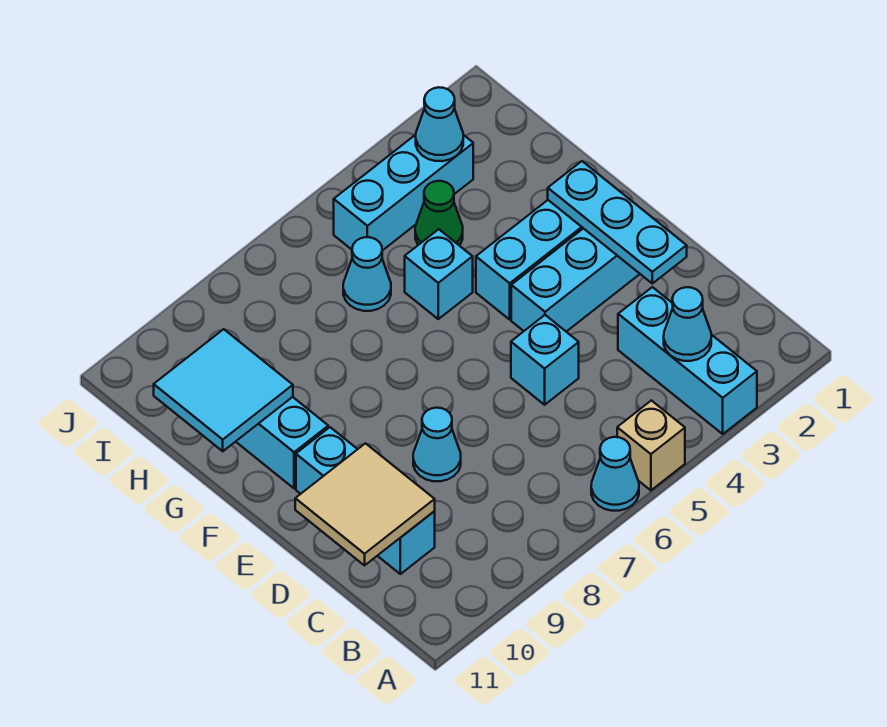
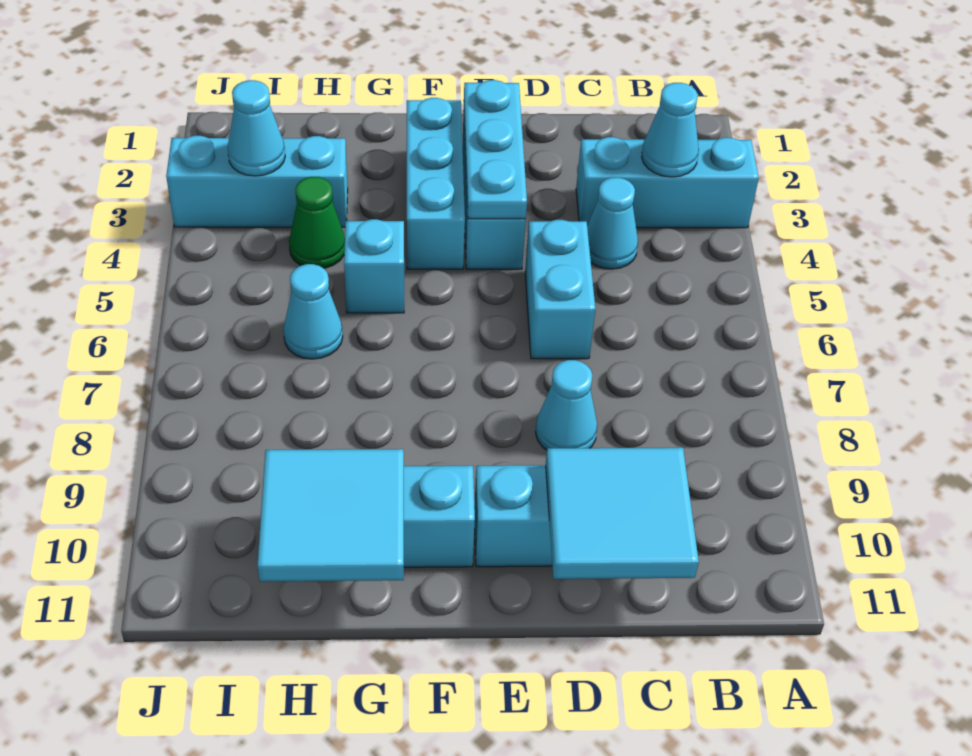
tan brick A5 level 1 -> none
cyan cone A6 level 1 -> cyan cone C4 level 1
tan tile C10:D11 level 2 -> cyan tile C10:D11 level 2
cyan plate D2:F2 level 2 -> cyan plate E2:E4 level 2
cyan brick D5 level 1 -> cyan brick D5:D6 level 1
cyan brick I3:I5 level 1 -> cyan brick H3:J3 level 1

